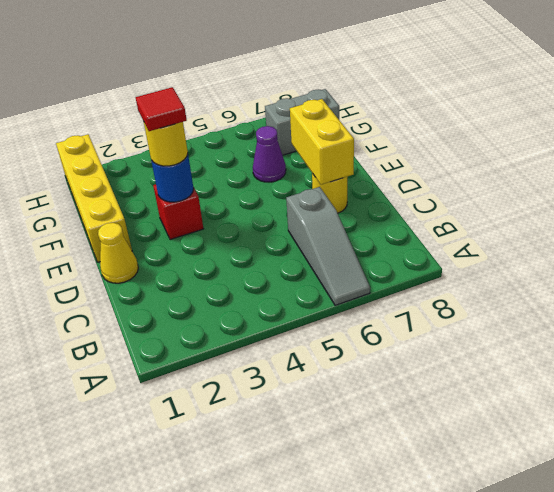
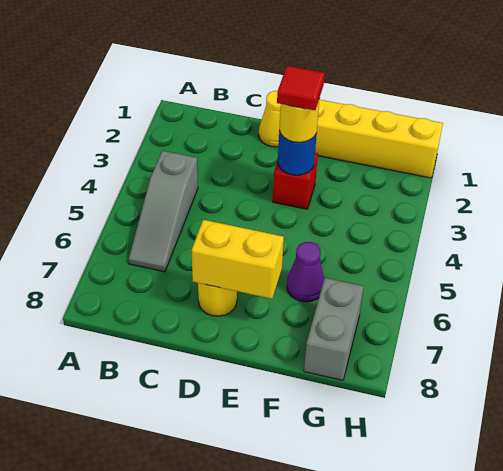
grey slope A6:C6 level 1 top C -> grey slope B4:B6 level 1 top 4

